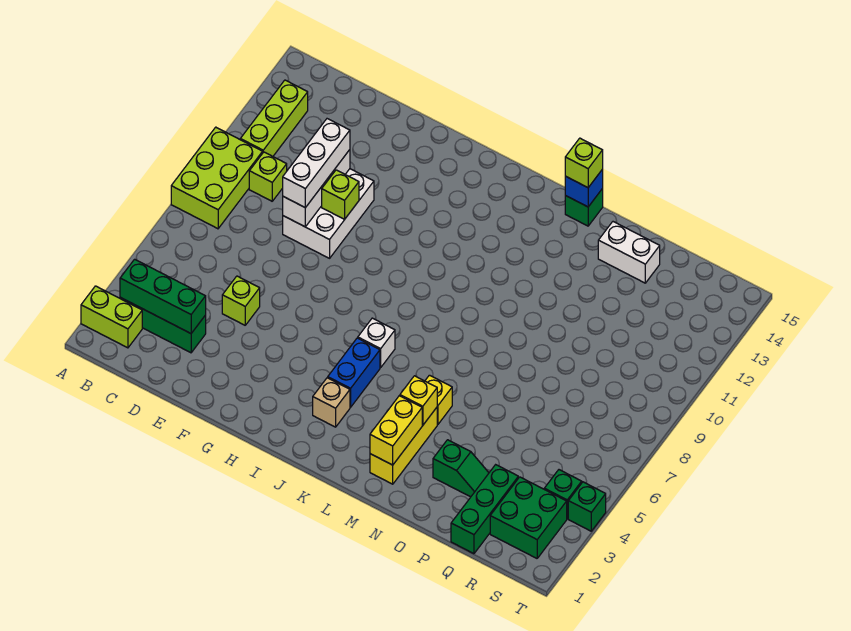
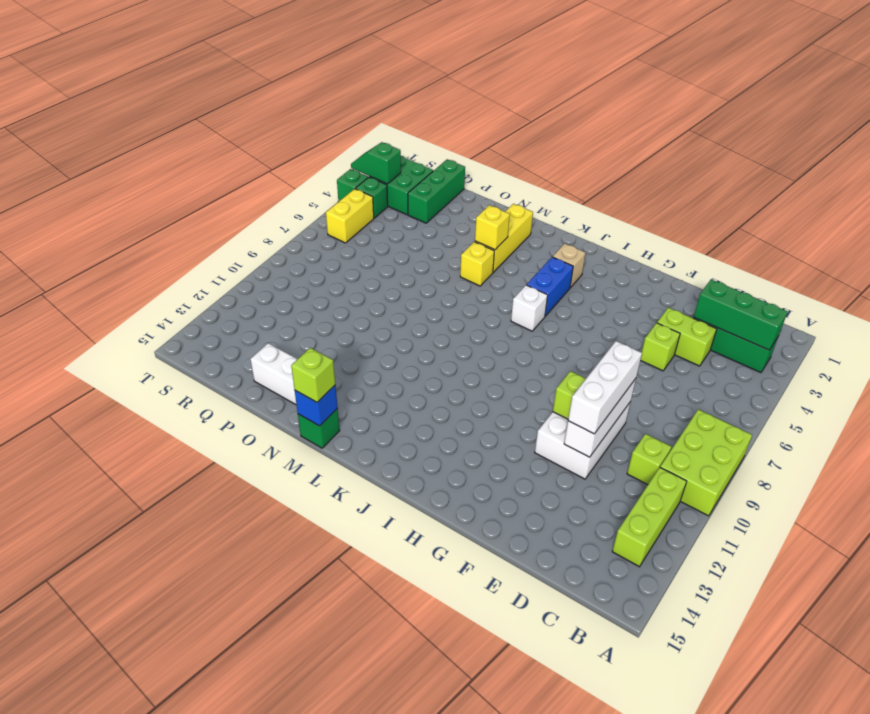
lime brick A2:B2 level 1 -> lime brick D4:E4 level 1
yellow brick M2:M3 level 2 -> yellow brick S5:S6 level 1
green slope O3:P3 level 1 top O -> green slope S3:T3 level 2 top S

